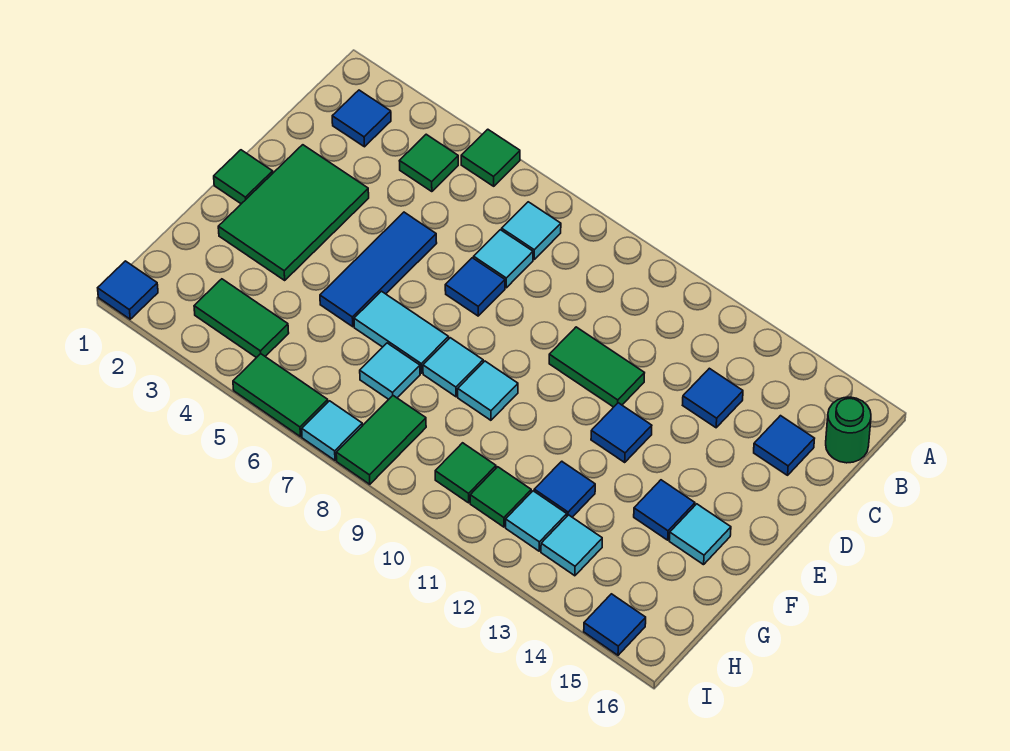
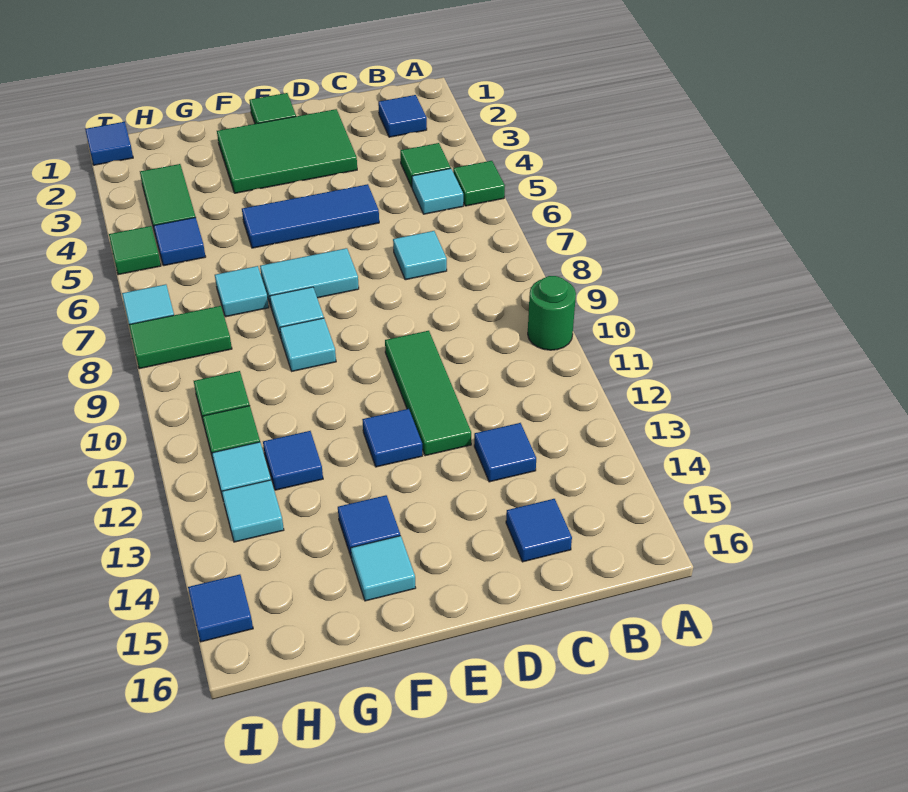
cyan tile B7 level 1 -> cyan tile B5 level 1
green round brick B16 level 1 -> green round brick A10 level 1
blue tile D7 level 1 -> blue tile H5 level 1
green tile D10:D11 level 1 -> green tile D10:D12 level 1
cyan tile F6:F7 level 1 -> cyan tile E7:F7 level 1
green tile I5:I6 level 1 -> green tile I5 level 1

